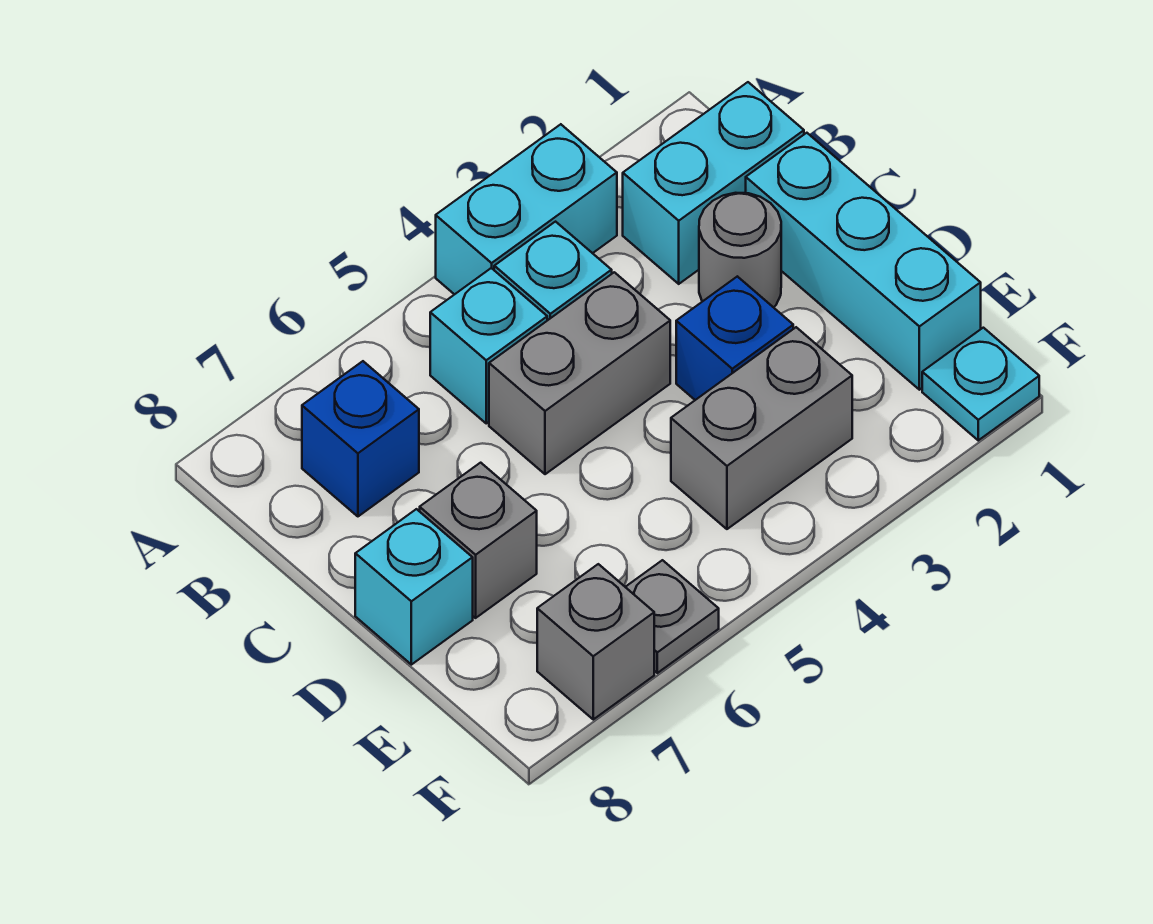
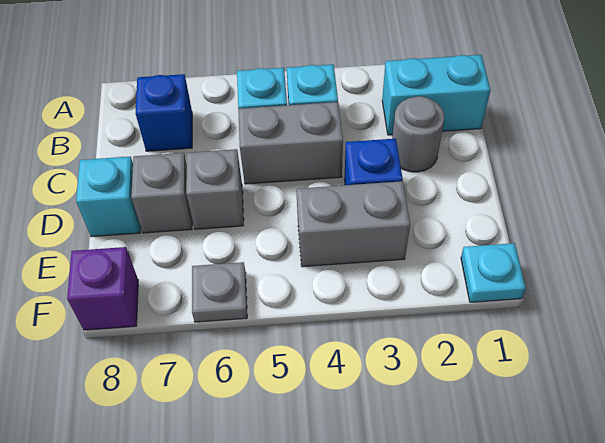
cyan brick A3:A4 level 1 -> none
cyan brick C1:E1 level 1 -> none
grey brick F7 level 1 -> grey brick D6 level 1
none -> purple brick F8 level 1

